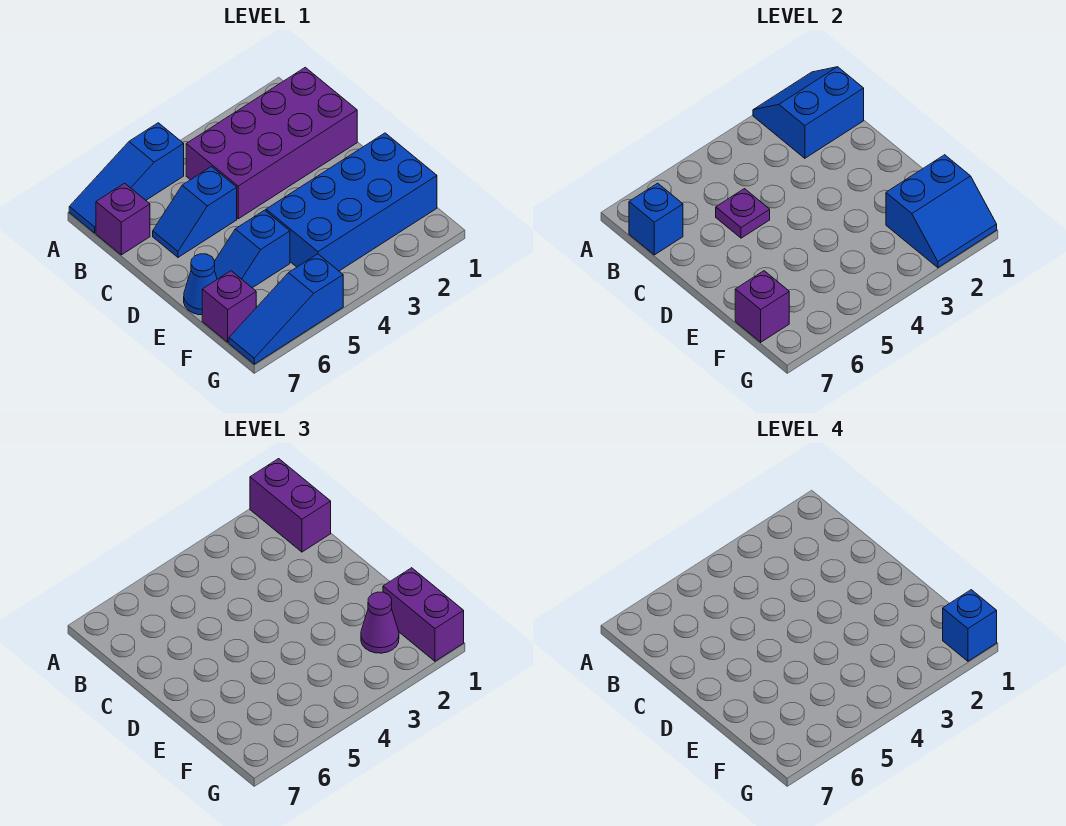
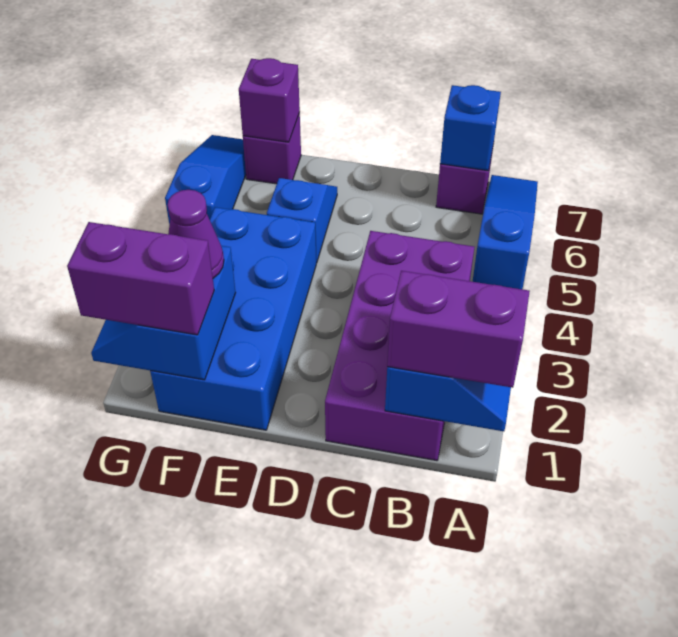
blue slope C5:C6 level 1 top 5 -> none
purple plate C5 level 2 -> none
blue cone E7 level 1 -> none
blue brick G1 level 4 -> none

